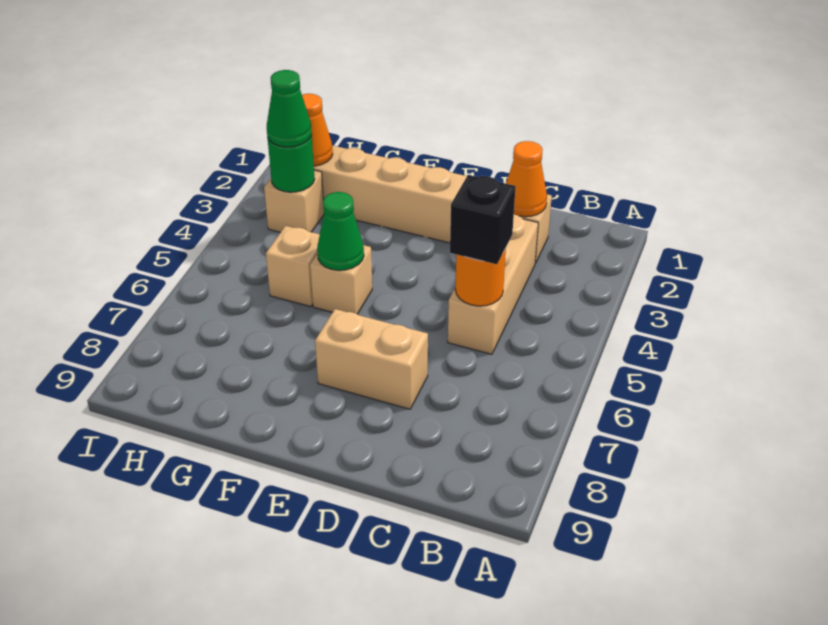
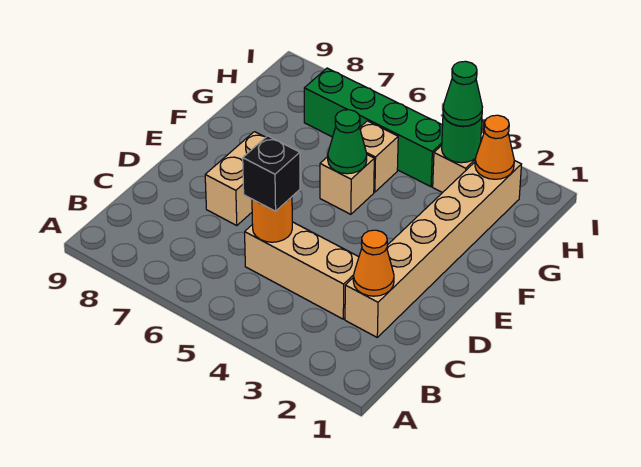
none -> green brick H4:H7 level 1

